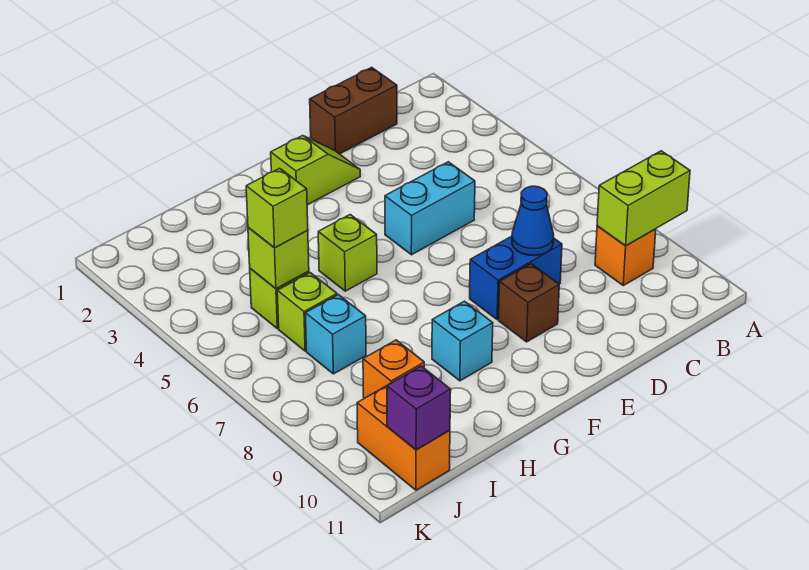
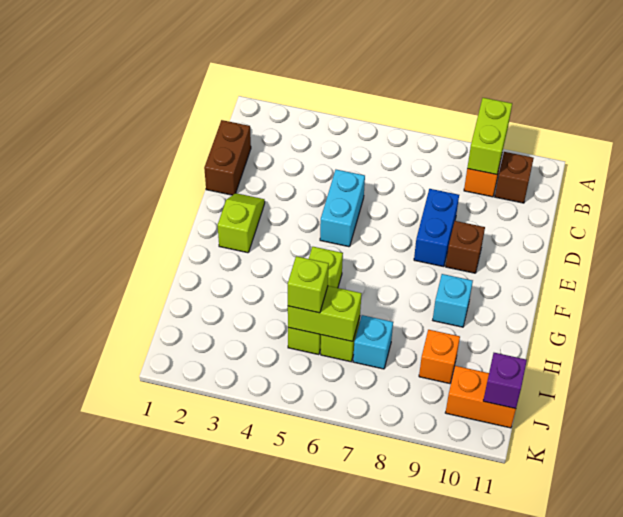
none -> brown brick B10 level 1
blue cone D8 level 2 -> none
lime brick I5 level 2 -> lime brick I5:I6 level 2

